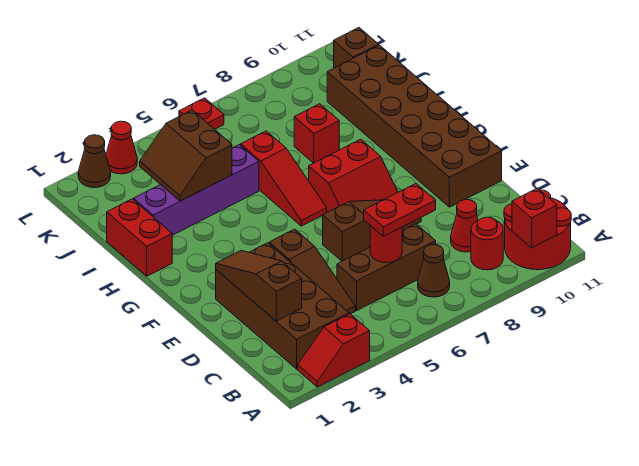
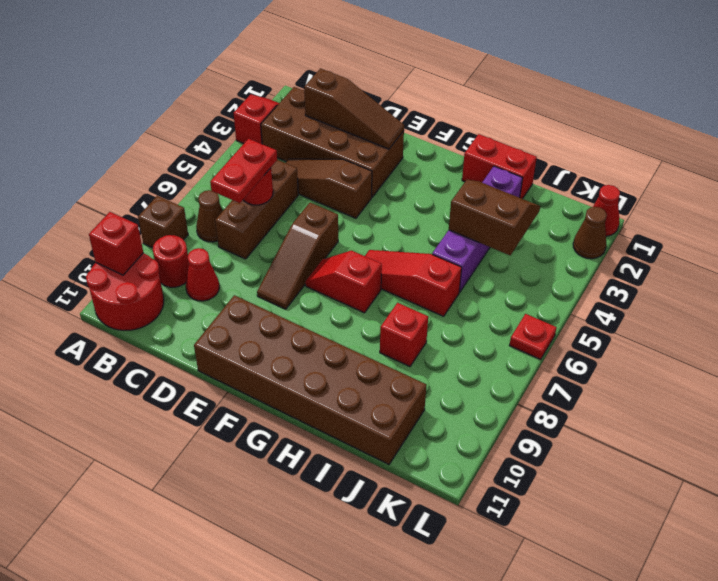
red slope F7:G8 level 1 top G -> red slope F7:G7 level 1 top G
brown brick K11 level 1 -> brown brick A8 level 1
red cone L3 level 1 -> red cone L1 level 1

